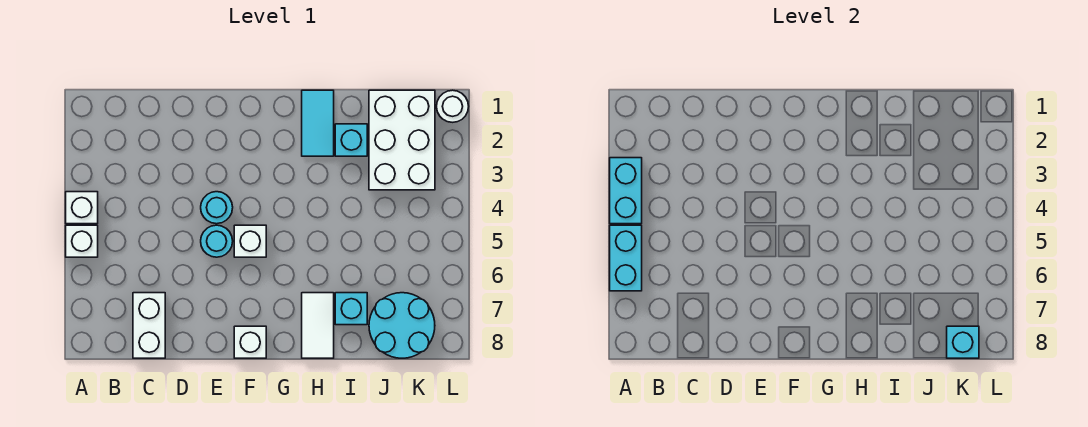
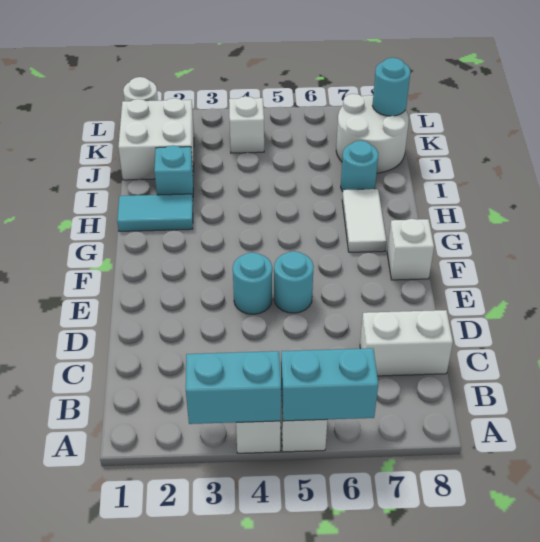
white brick F5 level 1 -> white brick K4 level 1
white tile H7:H8 level 1 -> white tile G7:H7 level 1
cyan brick I7 level 1 -> cyan round brick I7 level 1
white brick J1:K3 level 1 -> white brick J1:K2 level 1
cyan round brick J7:K8 level 1 -> white round brick J7:K8 level 1
cyan brick K8 level 2 -> cyan round brick K8 level 2

